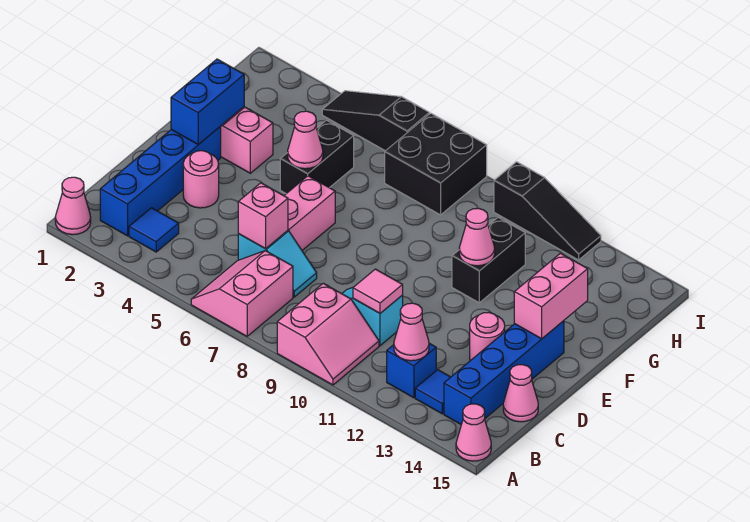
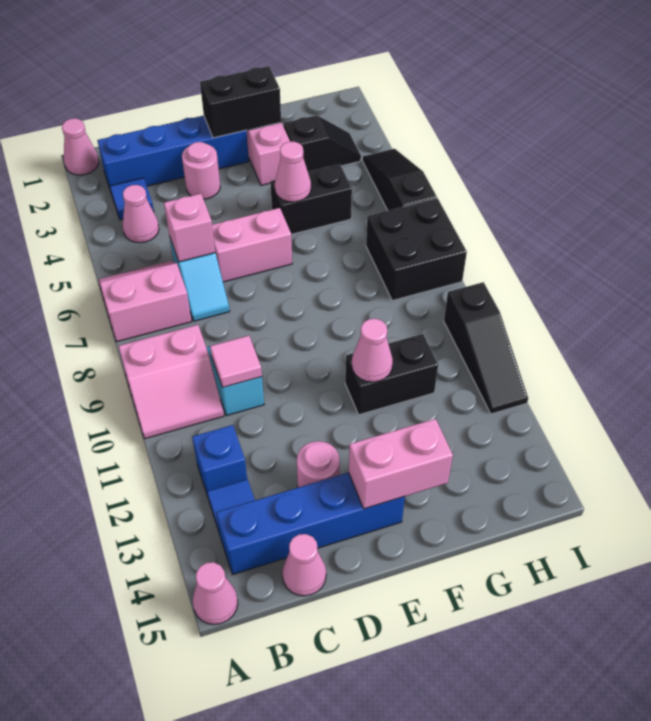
pink cone B12 level 2 -> pink cone B4 level 1
blue brick E2:F2 level 2 -> black brick E2:F2 level 2
none -> black slope G3:H3 level 1 top G

